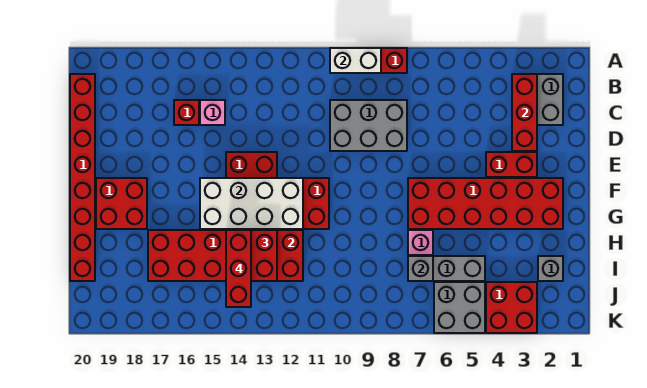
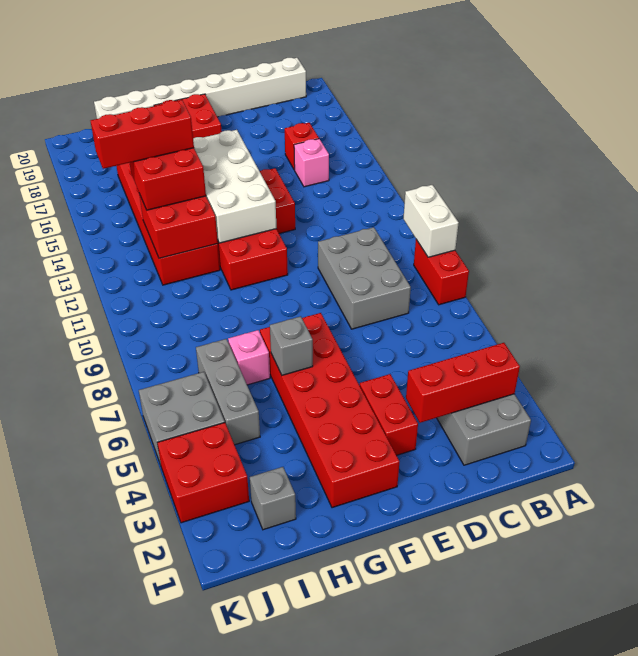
red brick B20:I20 level 1 -> white brick B20:I20 level 1
grey brick I7 level 2 -> grey brick G6 level 2

